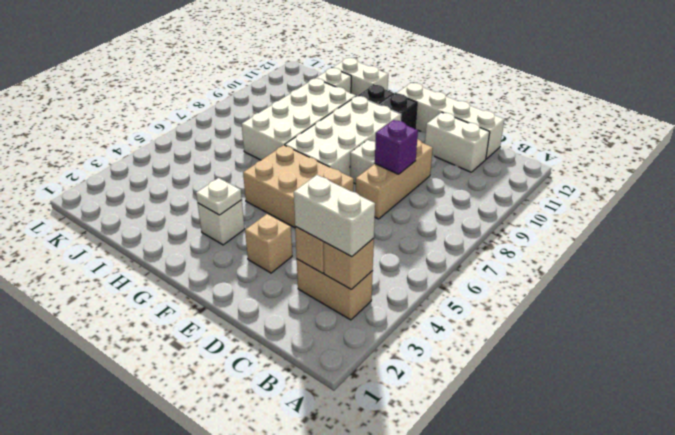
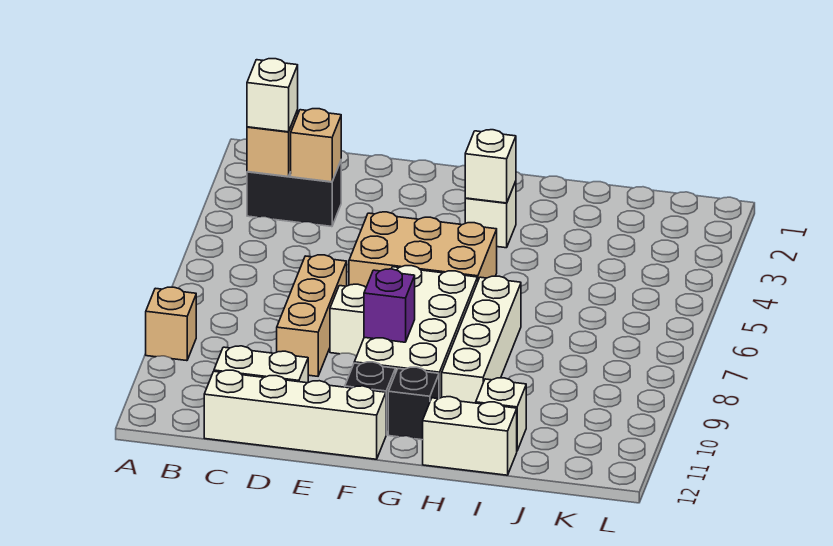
tan brick B3:C3 level 1 -> black brick B3:C3 level 1
white brick B3:C3 level 3 -> white brick B3 level 3
purple brick D8 level 2 -> purple brick F9 level 2
tan brick E3 level 1 -> tan brick A9 level 1
white plate G3 level 2 -> white brick G3 level 2
white brick H7:I10 level 1 -> white brick H7:H10 level 1

